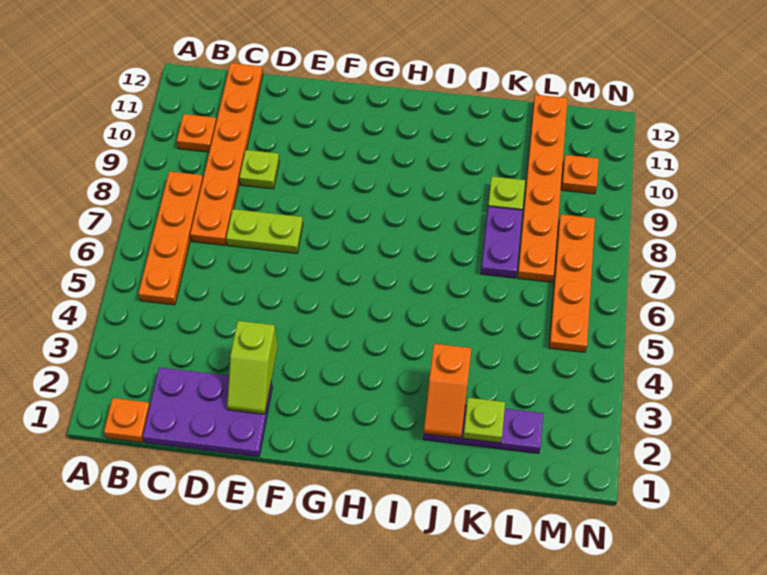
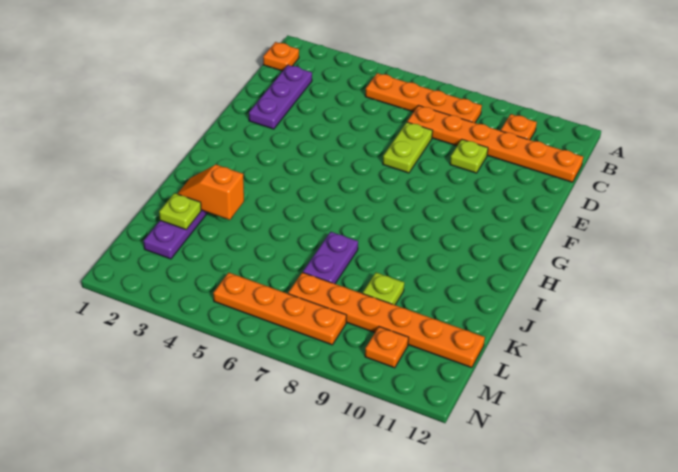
purple plate C1:E2 level 1 -> purple plate C2:E2 level 1
lime slope E2:E3 level 2 top 3 -> none
purple plate K7:K8 level 1 -> purple plate J7:K7 level 1

